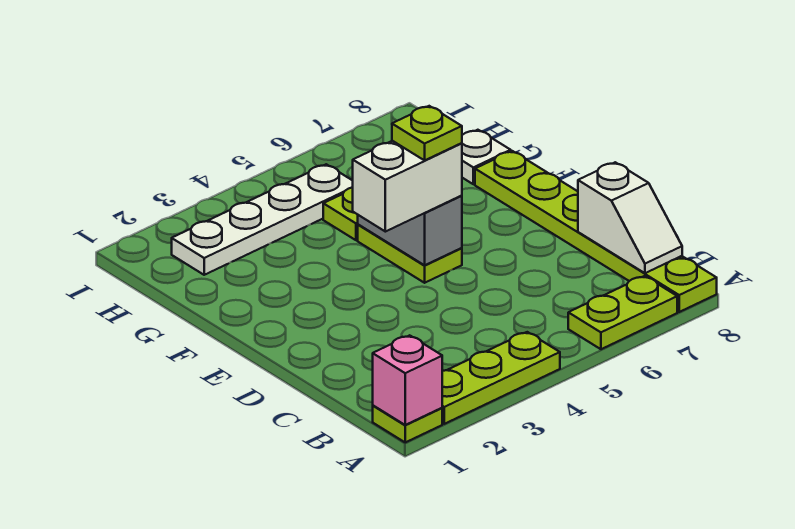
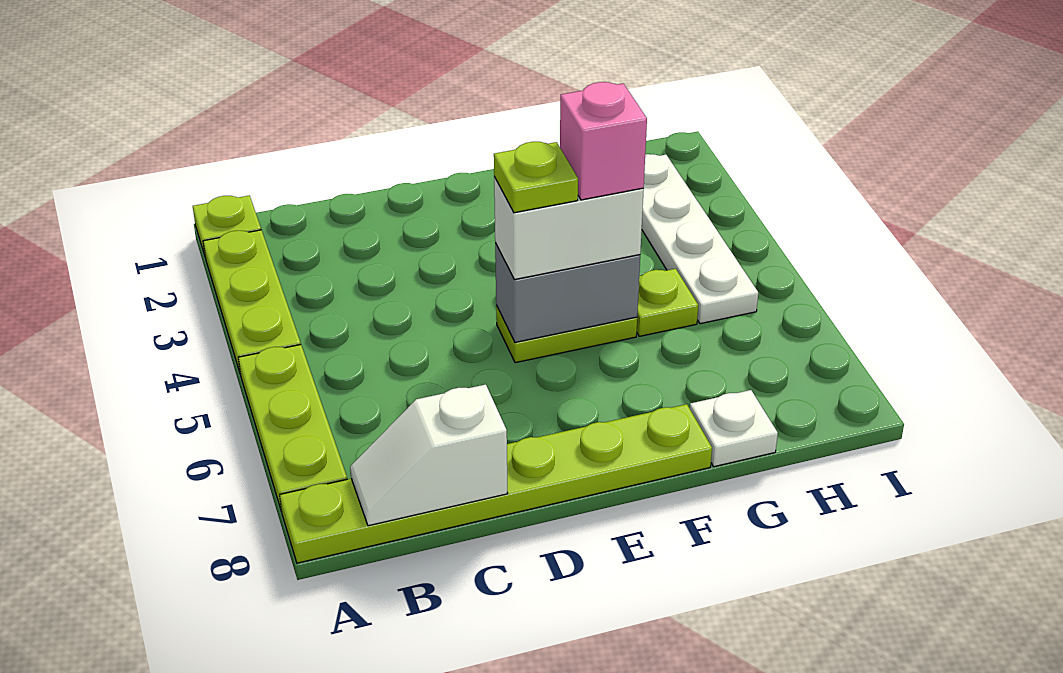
pink brick A1 level 2 -> pink brick F5 level 4
lime plate A6:A7 level 1 -> lime plate A5:A7 level 1
white brick E4:E5 level 3 -> white brick E5:F5 level 3

